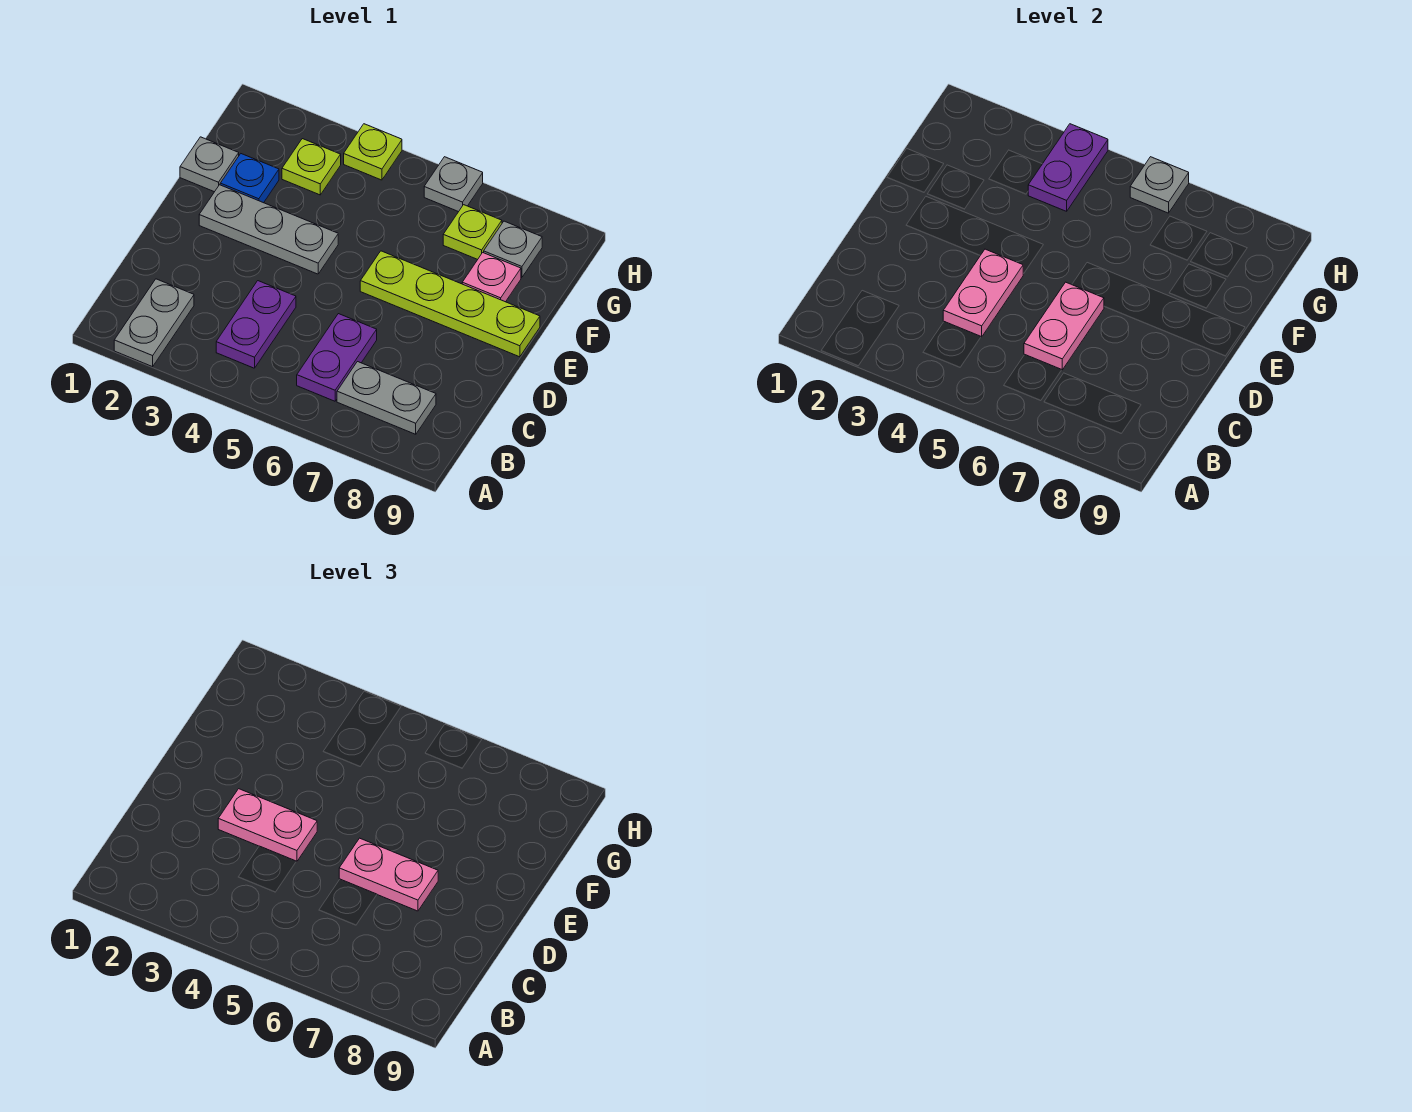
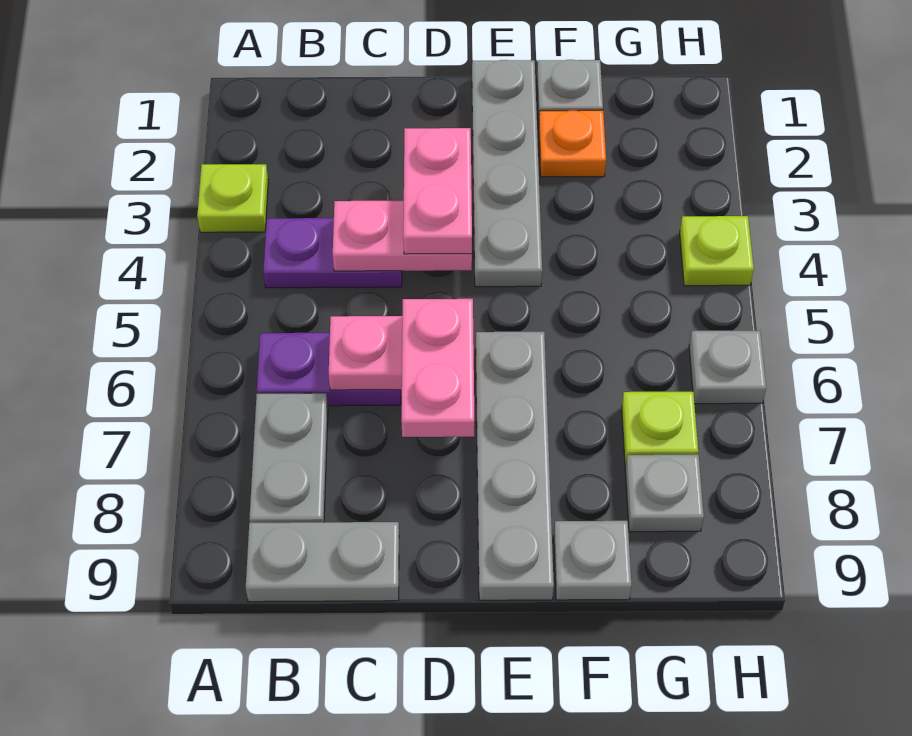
grey plate A2:B2 level 1 -> grey plate B9:C9 level 1
grey plate E2:E4 level 1 -> grey plate E1:E4 level 1
lime plate E6:E9 level 1 -> grey plate E6:E9 level 1
blue plate F2 level 1 -> orange plate F2 level 1
pink plate F8 level 1 -> none
lime plate G3 level 1 -> lime plate A3 level 1
purple plate G4:H4 level 2 -> none
grey plate H6 level 2 -> grey plate F9 level 1

